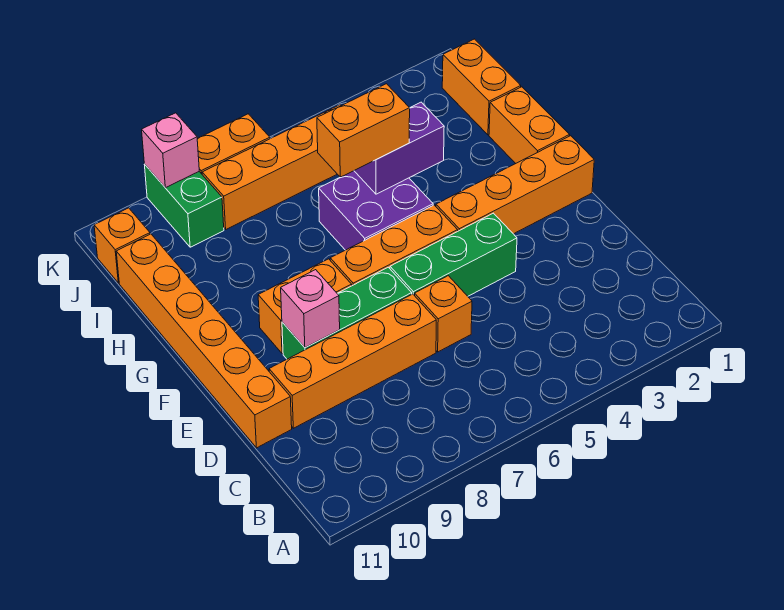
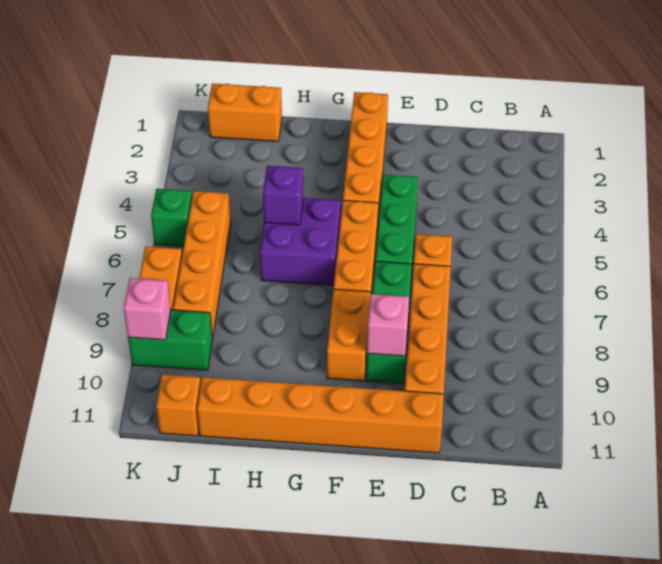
orange brick G1:H1 level 1 -> none
purple brick H4:H5 level 2 -> purple brick H5 level 2
orange brick H5:H6 level 3 -> none
none -> green brick K5 level 1

